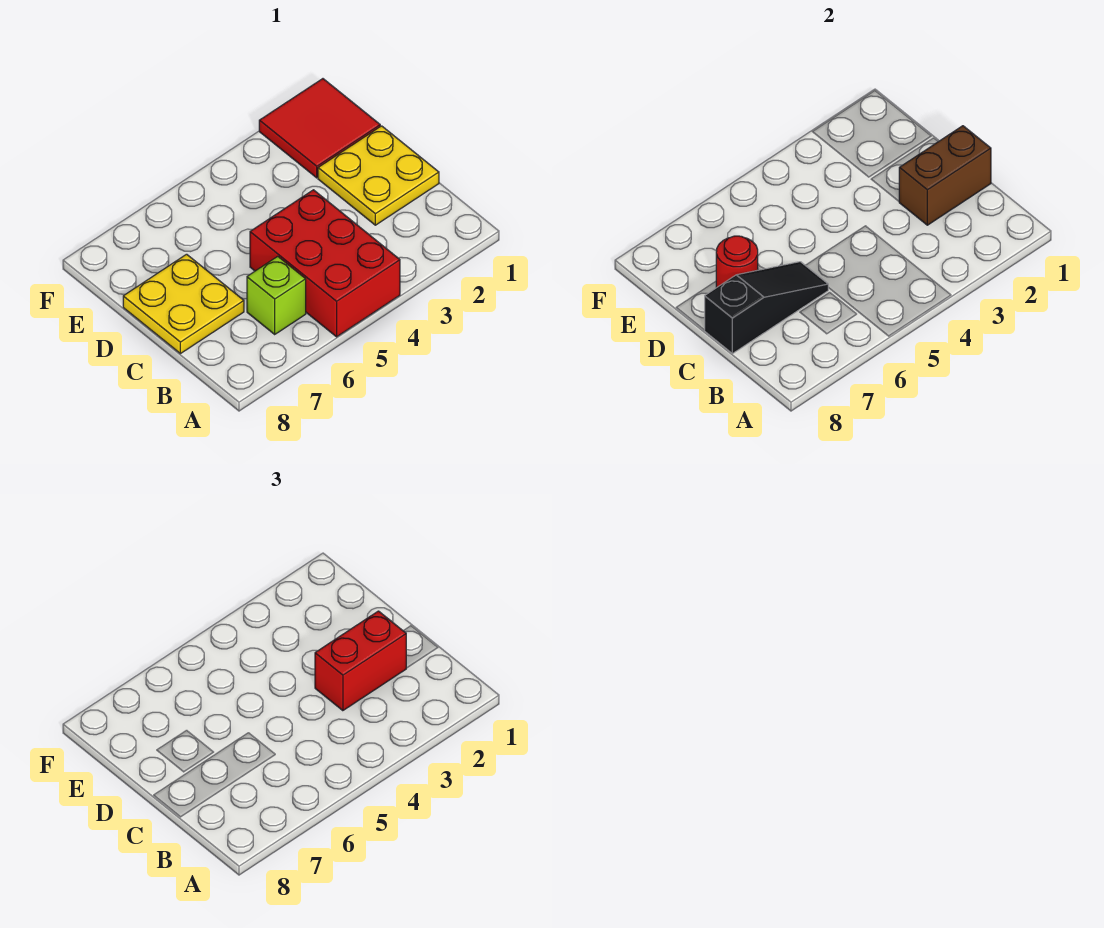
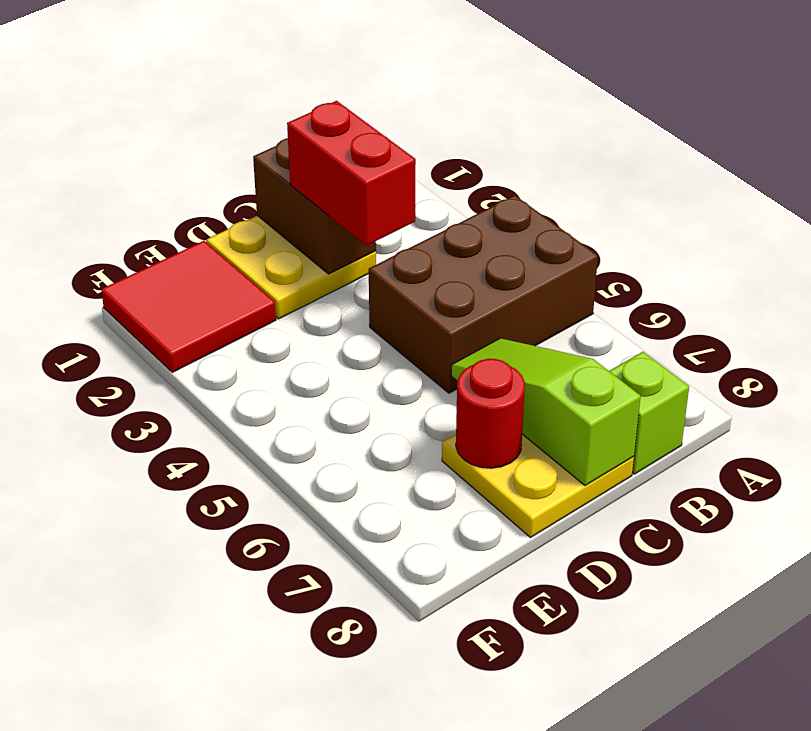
red brick A4:C5 level 1 -> brown brick A4:C5 level 1
lime brick B6 level 1 -> lime brick B8 level 1
black slope C6:C8 level 2 top 8 -> lime slope C6:C8 level 2 top 8

